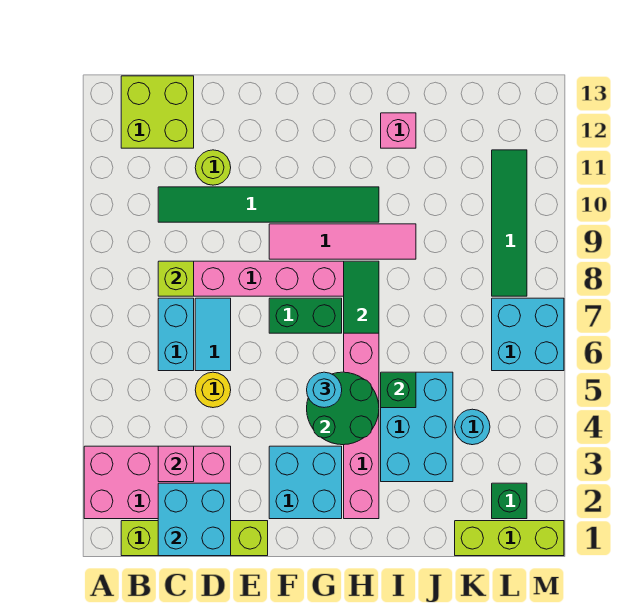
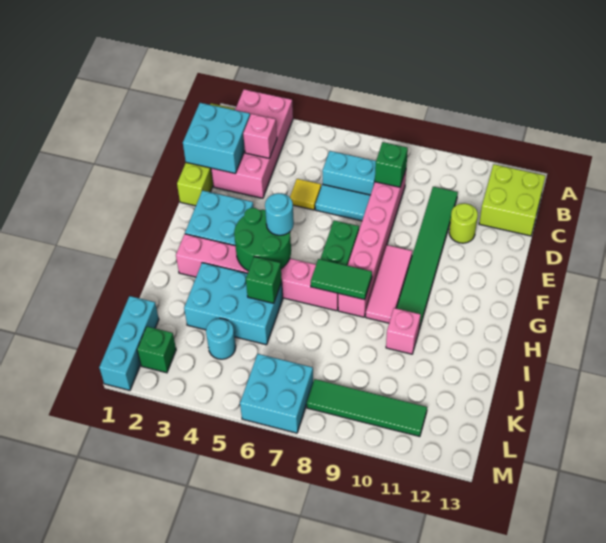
lime brick C8 level 2 -> green brick C8 level 2
yellow round brick D5 level 1 -> yellow tile D5 level 1
pink tile F9:I9 level 1 -> pink tile F9:H9 level 1
pink brick I12 level 1 -> pink brick I10 level 1
lime brick K1:M1 level 1 -> cyan brick K1:M1 level 1

